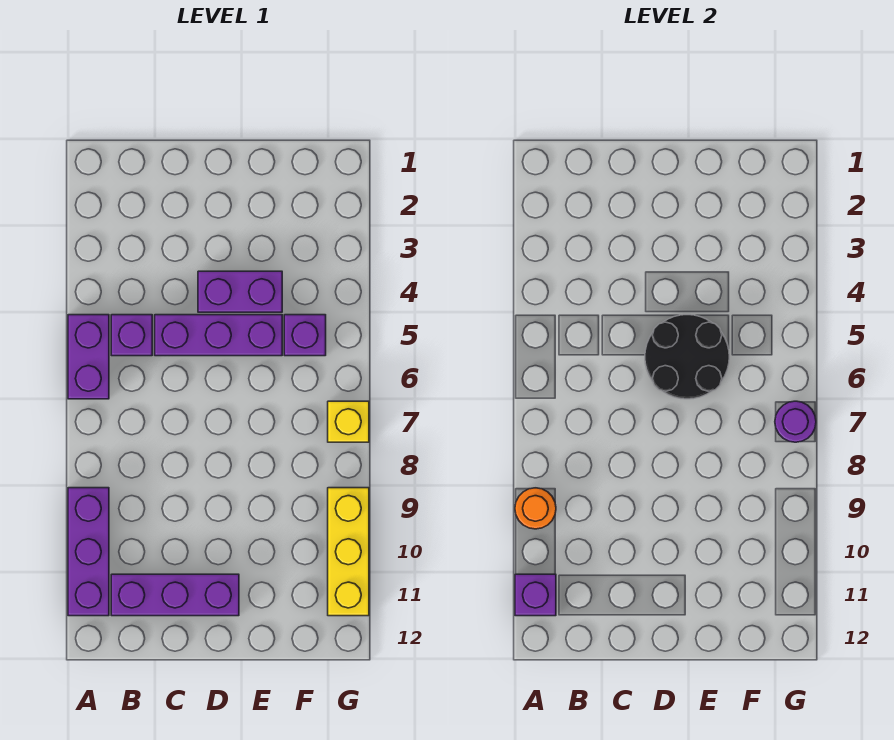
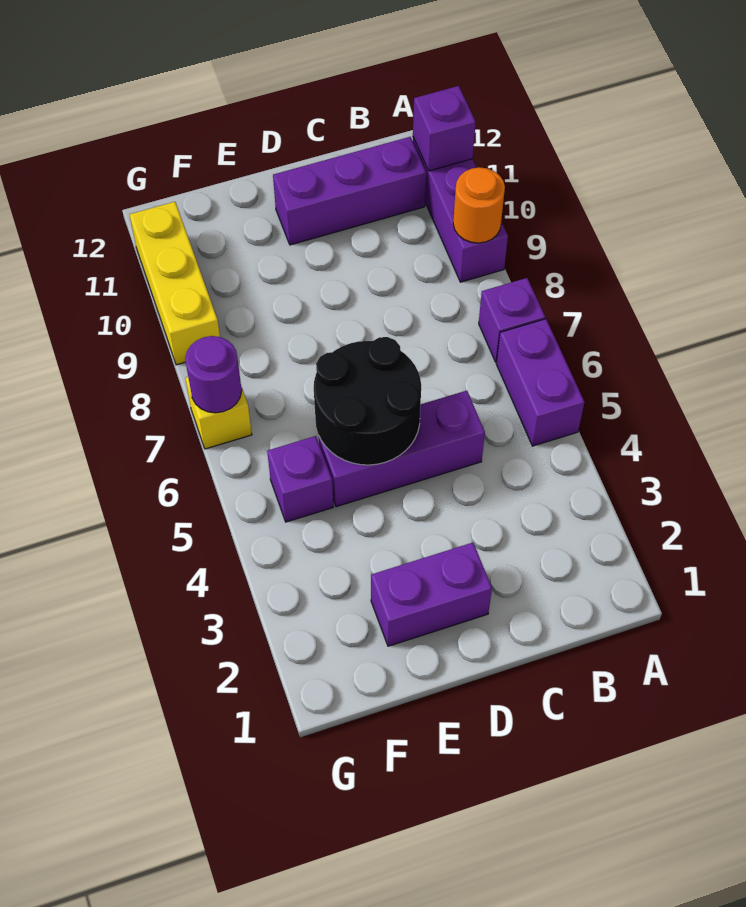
purple brick B5 level 1 -> purple brick A7 level 1
purple brick D4:E4 level 1 -> purple brick D2:E2 level 1

